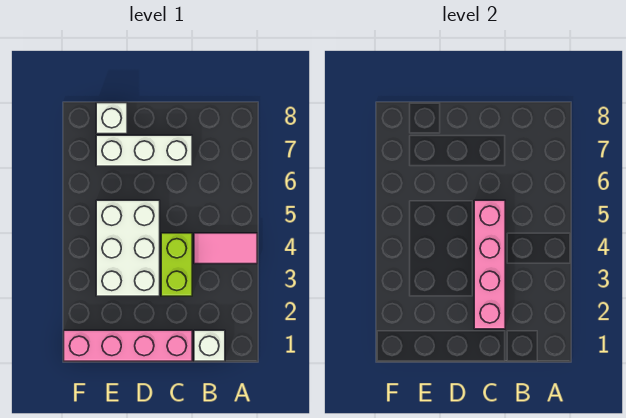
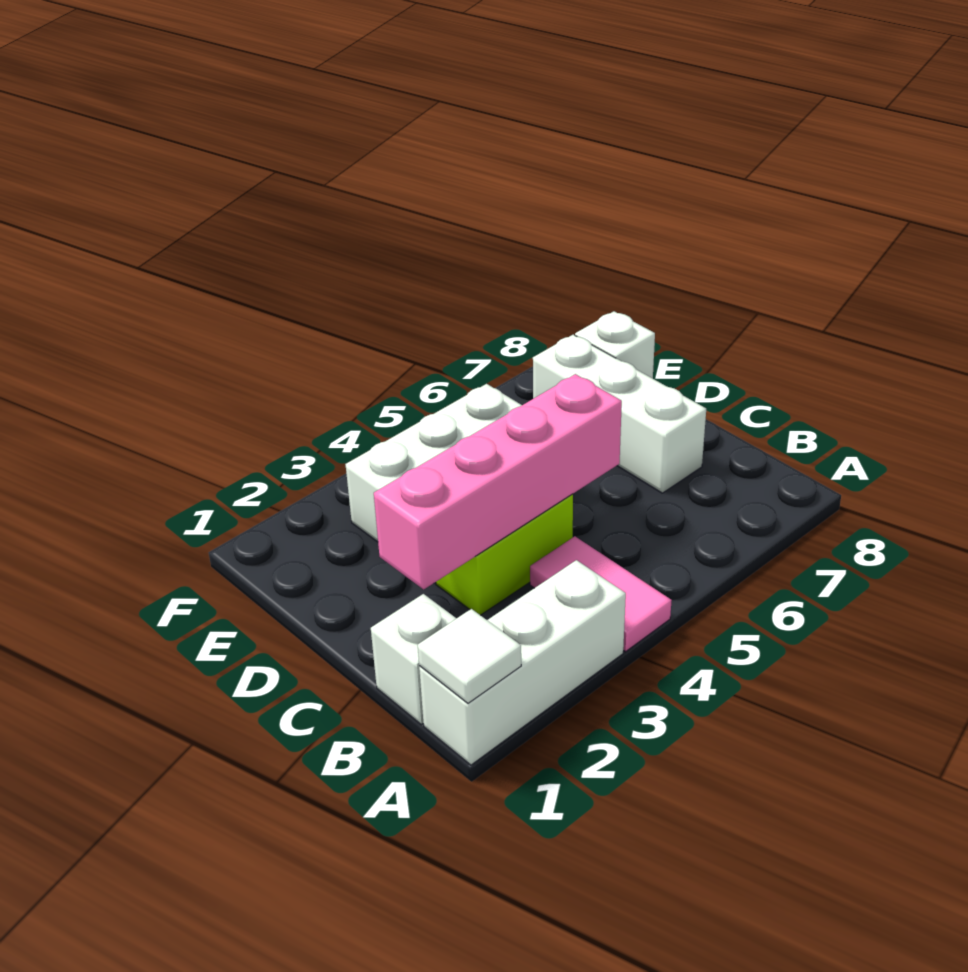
none -> white brick A1:A3 level 1
none -> white tile A1 level 2
pink brick C1:F1 level 1 -> none

